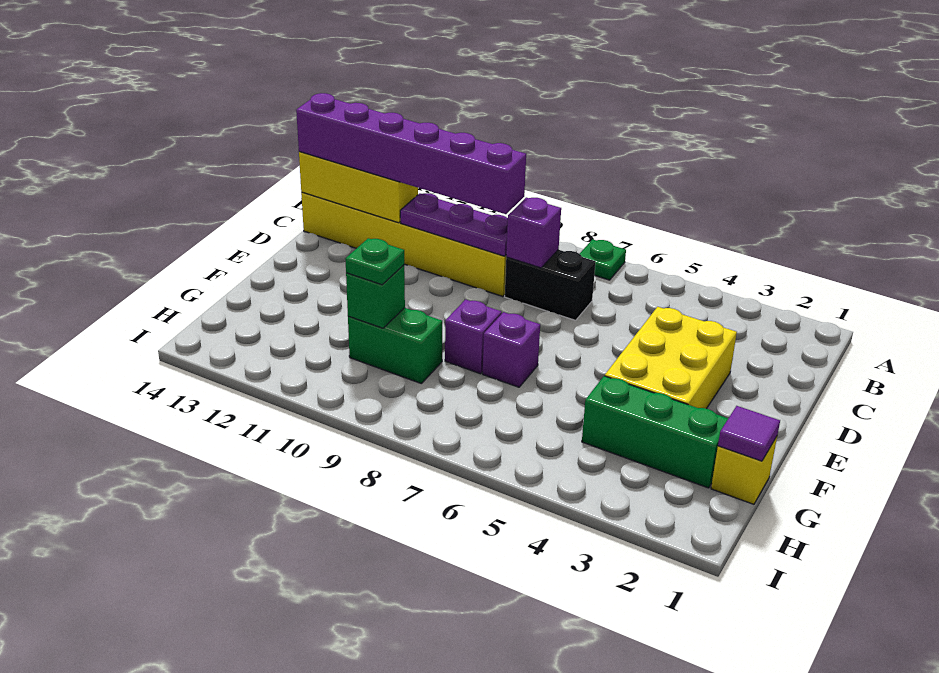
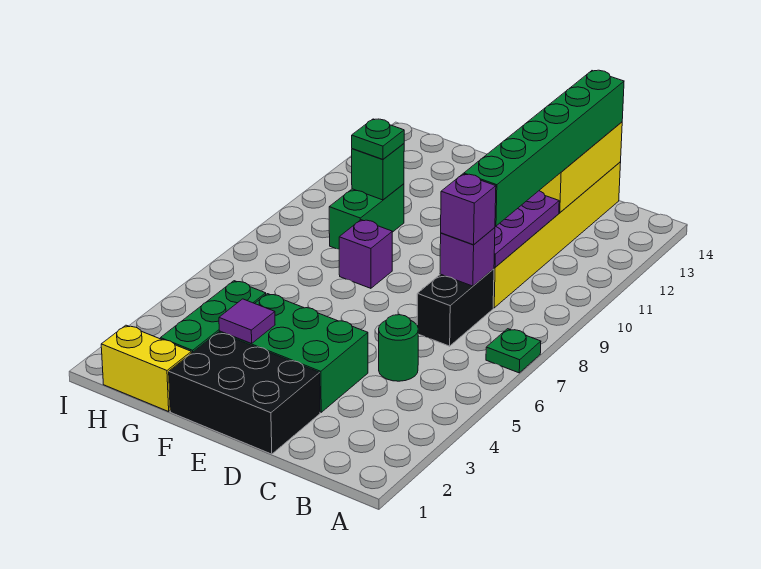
none -> green round brick C5 level 1
purple brick C9:C14 level 3 -> green brick C9:C14 level 3
none -> black brick D1:F2 level 1
yellow brick D3:F4 level 1 -> green brick D3:F4 level 1
purple brick F7 level 1 -> purple brick C8 level 3
yellow brick G1 level 1 -> yellow brick G1:H1 level 1
purple tile G1 level 2 -> purple tile F3 level 2

